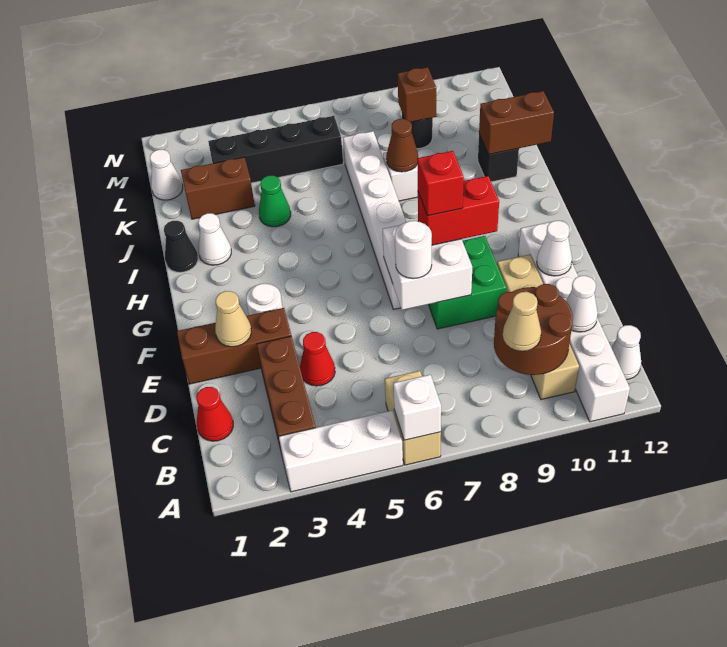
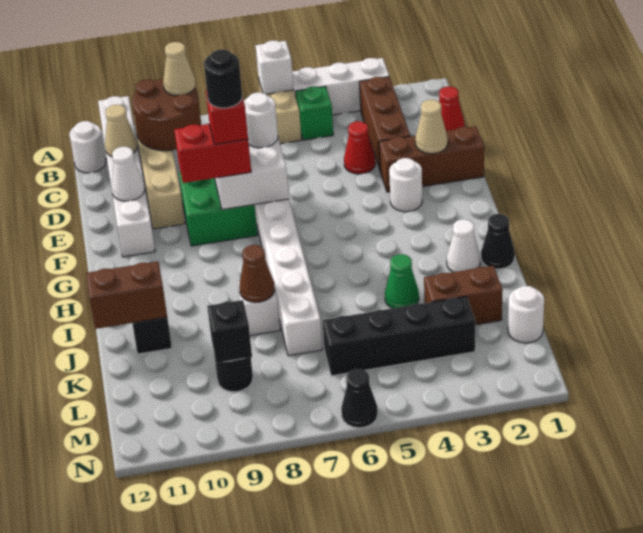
none -> green brick B5 level 1
white cone B12 level 1 -> white round brick B12 level 1
white cone C11 level 2 -> tan cone C11 level 2
none -> black round brick F8 level 5
white cone L1 level 1 -> white round brick L1 level 1
brown brick L9 level 2 -> black brick L9 level 2
none -> black cone N6 level 1

